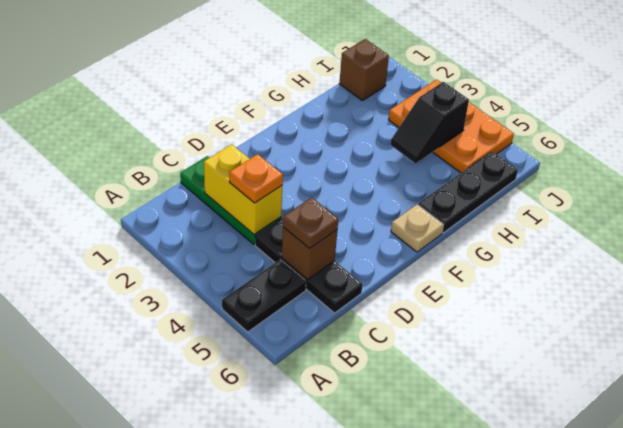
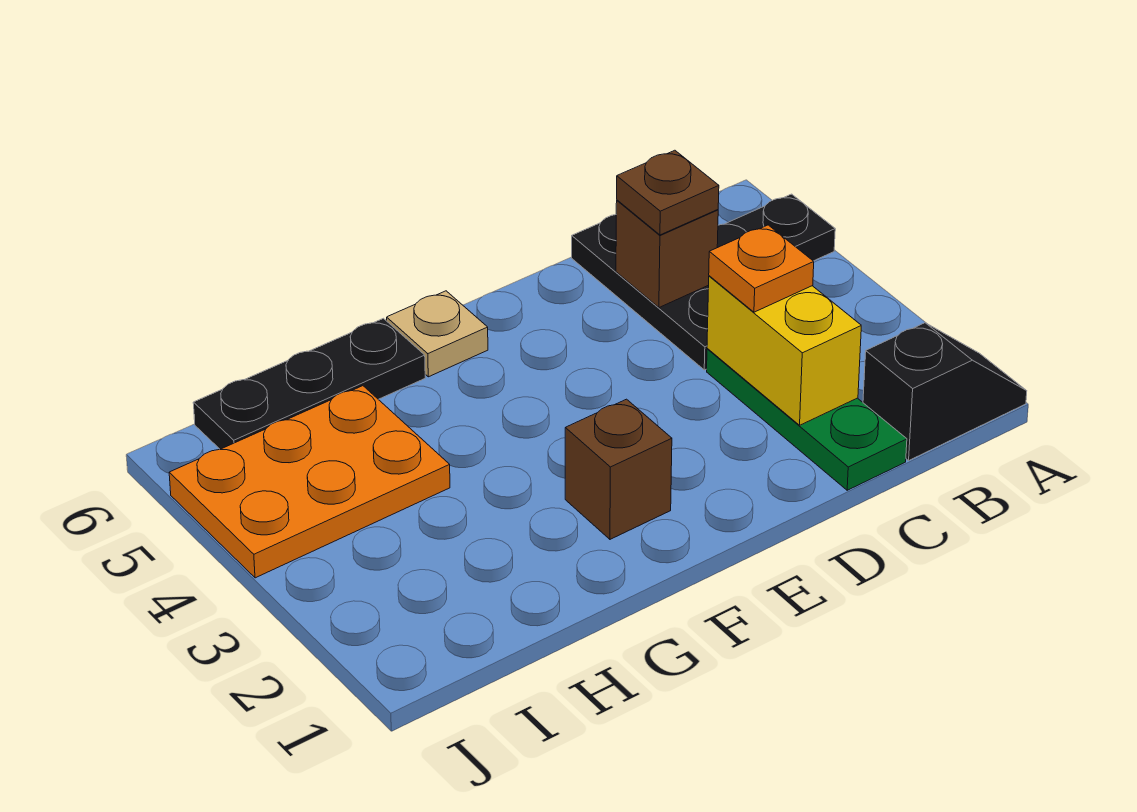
black slope H4:I4 level 2 top I -> black slope A1:B1 level 1 top B
brown brick I1 level 1 -> brown brick F2 level 1
orange plate I3:J5 level 1 -> orange plate H4:J5 level 1

